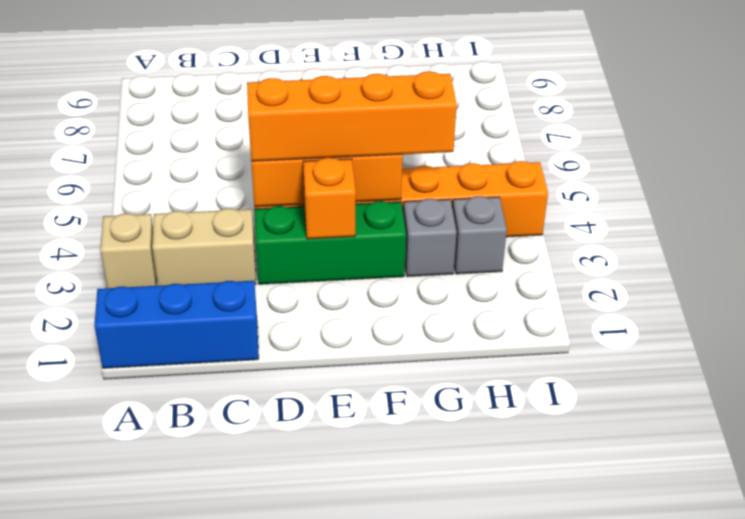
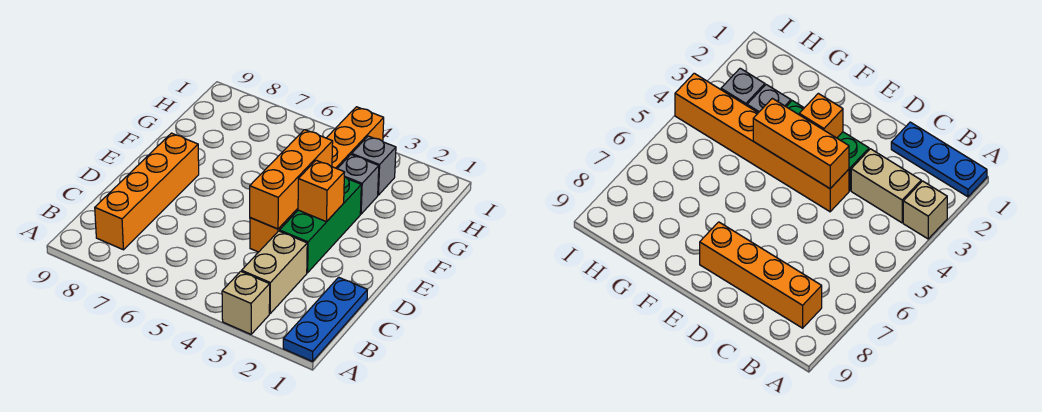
blue brick A1:C1 level 1 -> blue plate A1:C1 level 1
orange brick D4:G4 level 3 -> orange brick B8:E8 level 1

